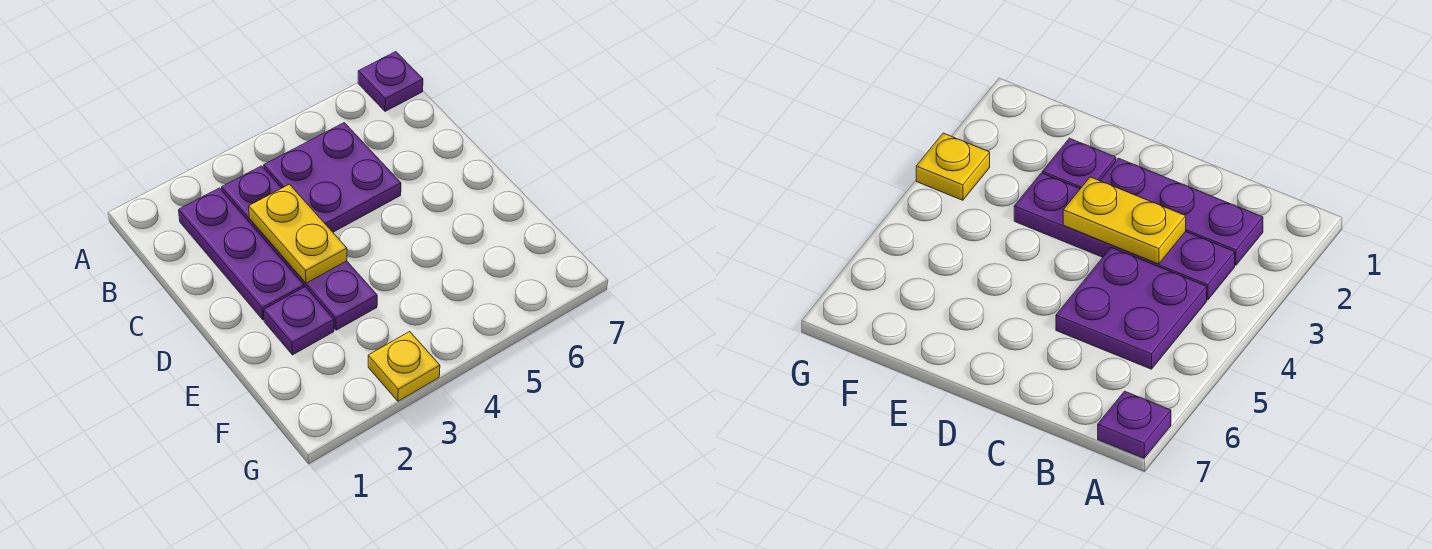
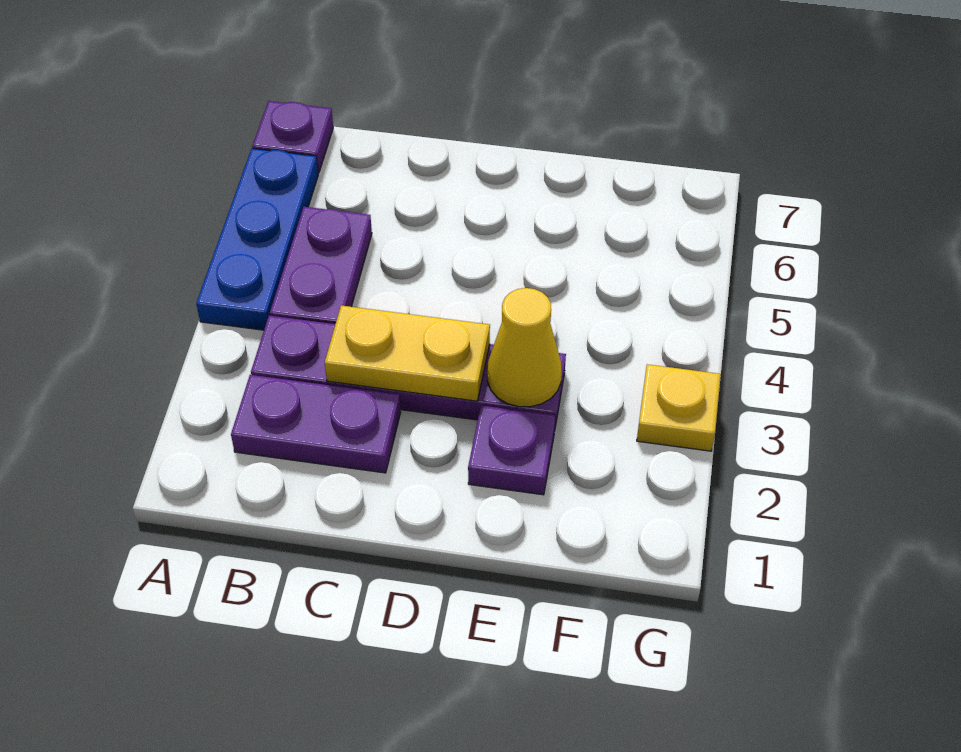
none -> blue plate A4:A6 level 1
purple plate B2:D2 level 1 -> purple plate B2:C2 level 1
purple plate B4:C5 level 1 -> purple plate B4:B5 level 1
none -> yellow cone E3 level 2

